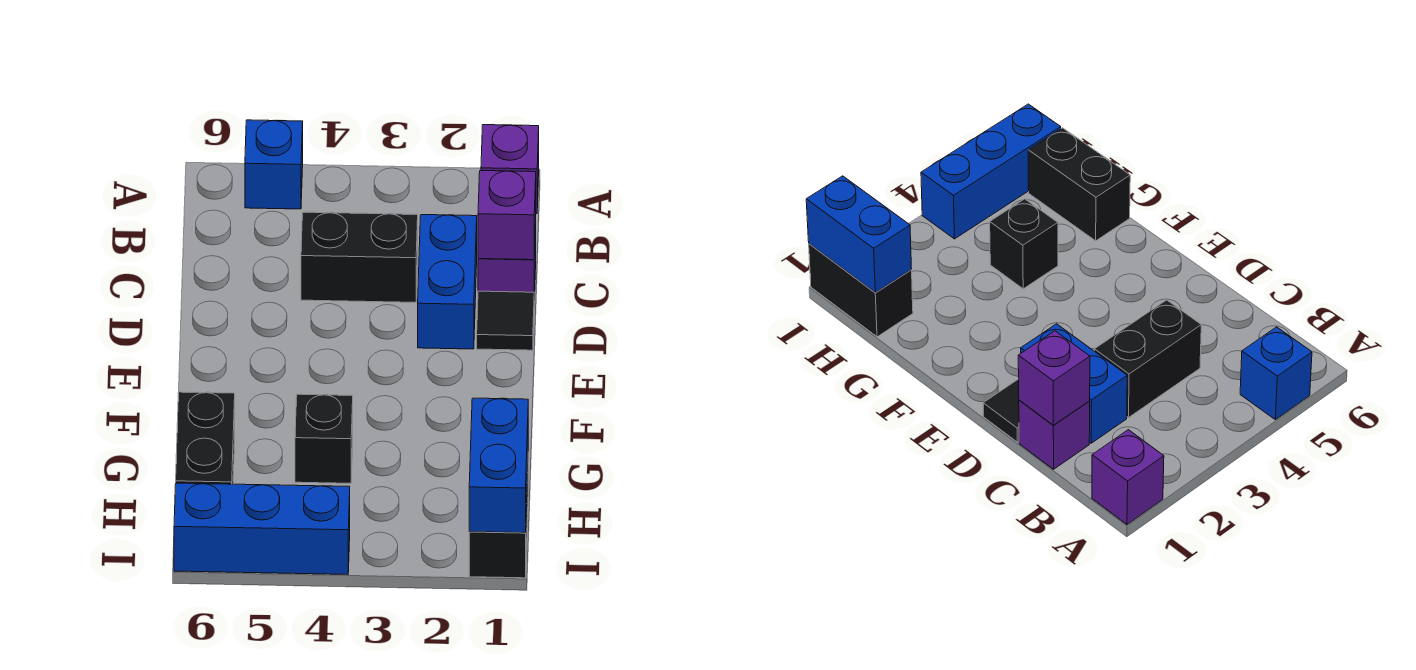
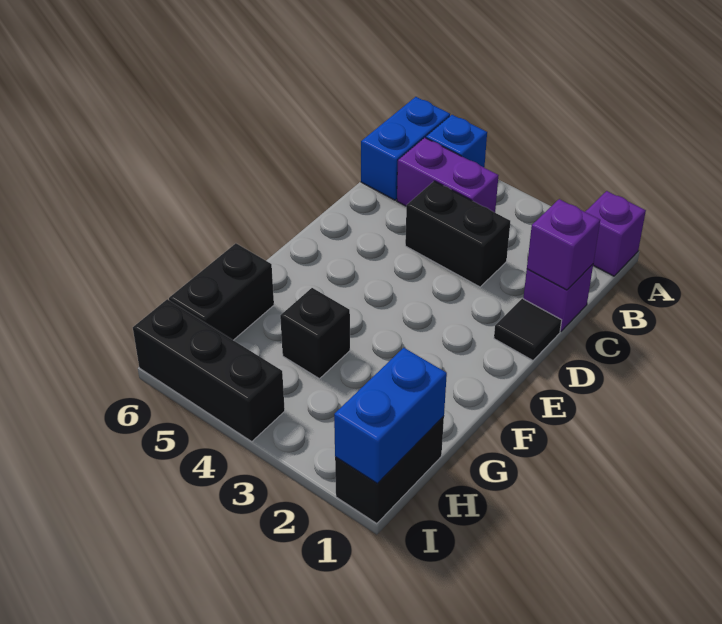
none -> purple brick B4:B5 level 1
blue brick C2:D2 level 1 -> blue brick A6:B6 level 1
blue brick I4:I6 level 1 -> black brick I4:I6 level 1

